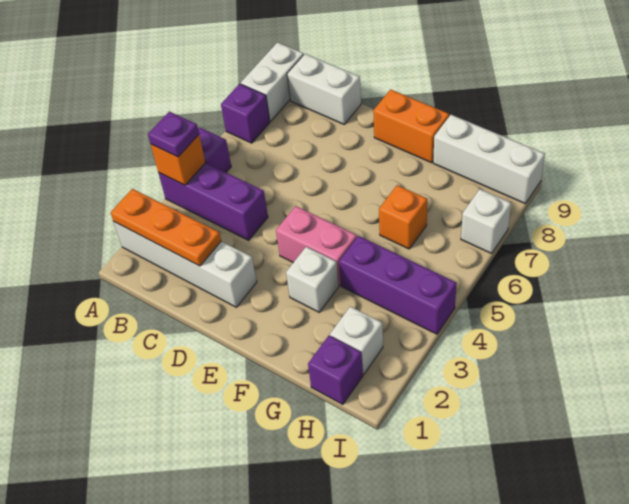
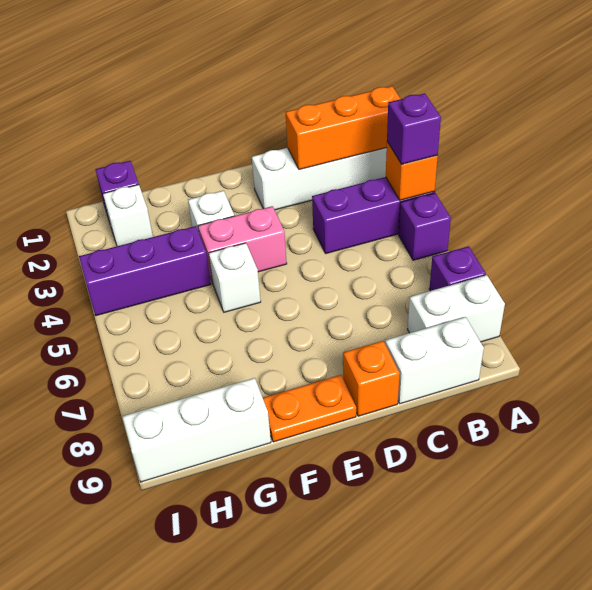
orange plate A2:C2 level 2 -> orange brick A2:C2 level 2
purple plate A4 level 3 -> purple brick A4 level 3
white brick A8:A9 level 1 -> white brick A8:B8 level 1
orange brick E9:F9 level 1 -> orange plate E9:F9 level 1
orange brick G6 level 1 -> orange brick D9 level 1
white brick I7 level 1 -> white brick F5 level 1

